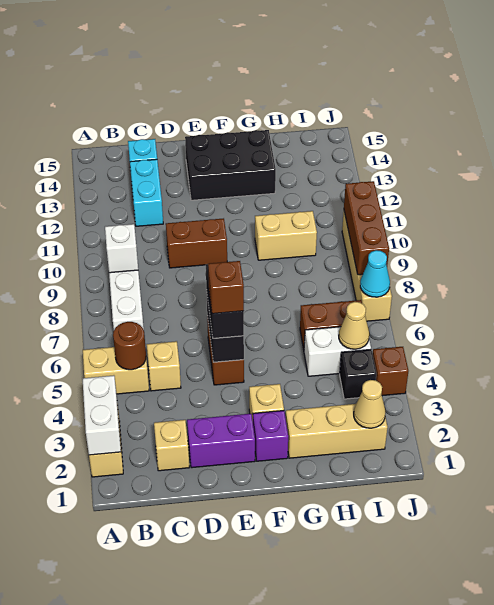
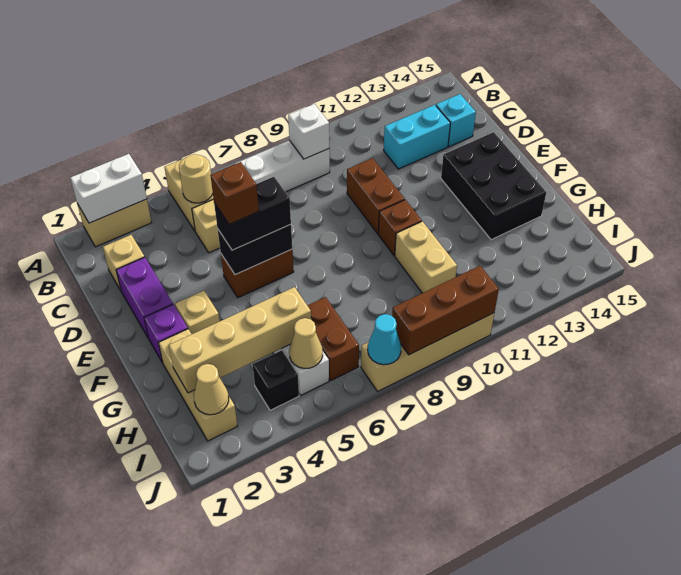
brown round brick B5 level 2 -> tan round brick B5 level 2
none -> tan brick H2:H5 level 2
brown brick J4 level 1 -> brown brick F10 level 1

